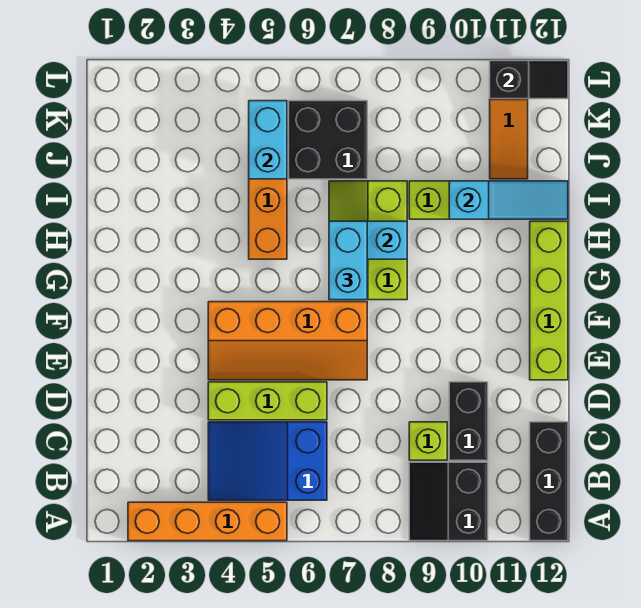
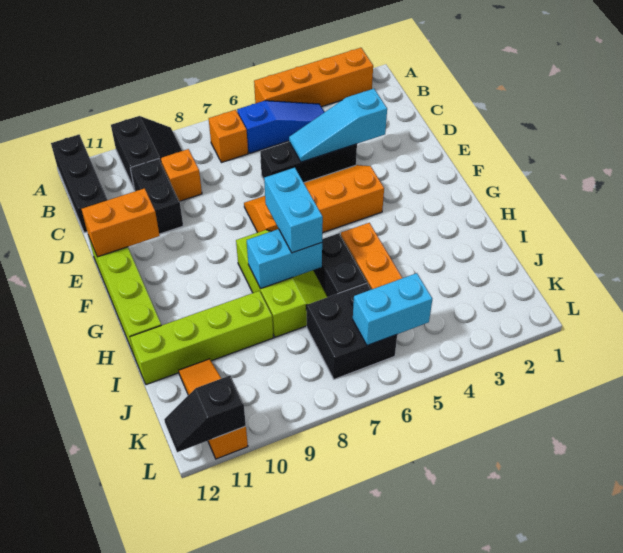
blue slope B4:C6 level 1 top 6 -> blue slope B4:B6 level 1 top 6
none -> orange brick B7 level 1
lime brick C9 level 1 -> orange brick C9 level 1
lime brick D4:D6 level 1 -> black brick D4:D6 level 1
none -> orange brick E11:E12 level 2
none -> black brick H6:I6 level 1
cyan slope I10:I12 level 2 top 10 -> cyan slope D3:D5 level 2 top 3
cyan brick J5:K5 level 2 -> cyan brick K5:K6 level 2

